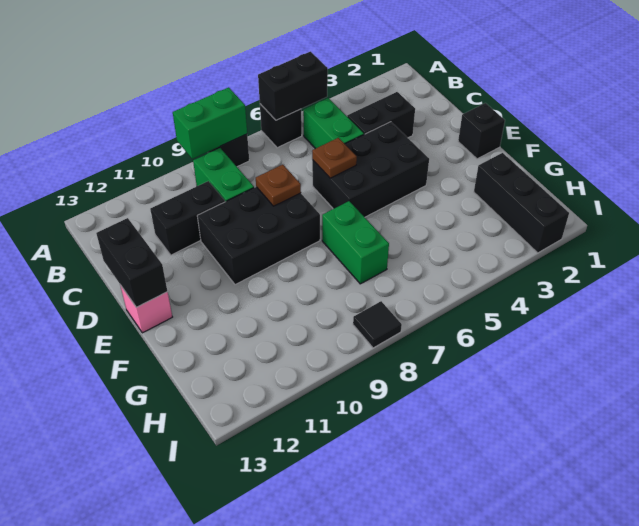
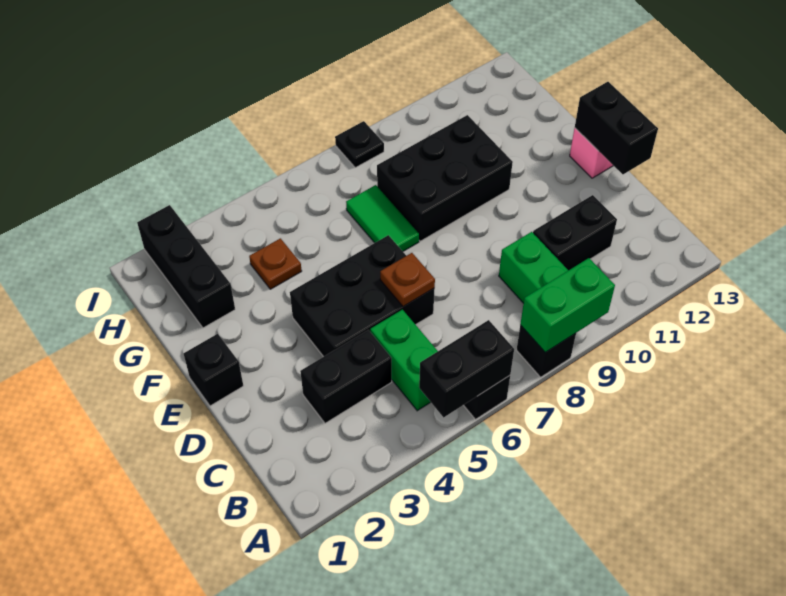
black brick D8:E10 level 1 -> black brick F8:G10 level 1
brown plate D8 level 2 -> brown plate G4 level 1
green brick F7:G7 level 1 -> green tile F7:G7 level 1
black tile I8 level 1 -> black plate I8 level 1

